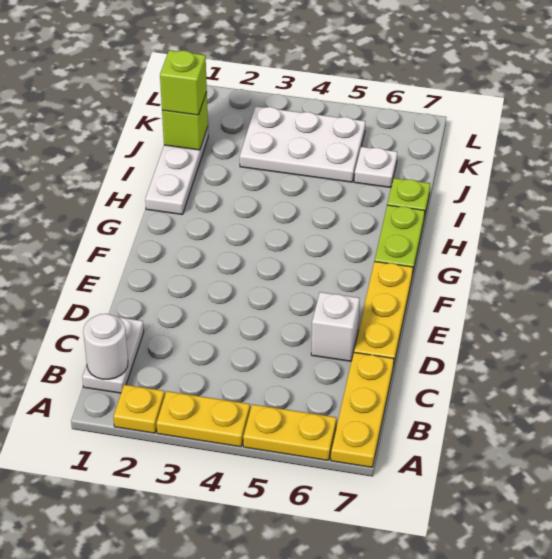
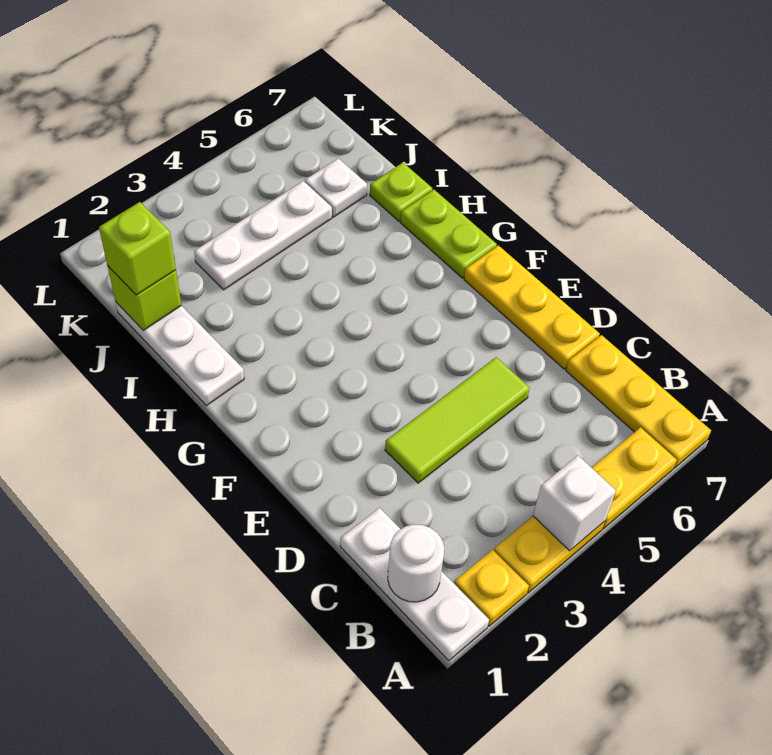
white plate B1:C1 level 1 -> white plate A1:C1 level 1
none -> lime tile D3:D5 level 1
white brick D6 level 1 -> white brick A4 level 2
white plate J3:K5 level 1 -> white plate J3:J5 level 1

